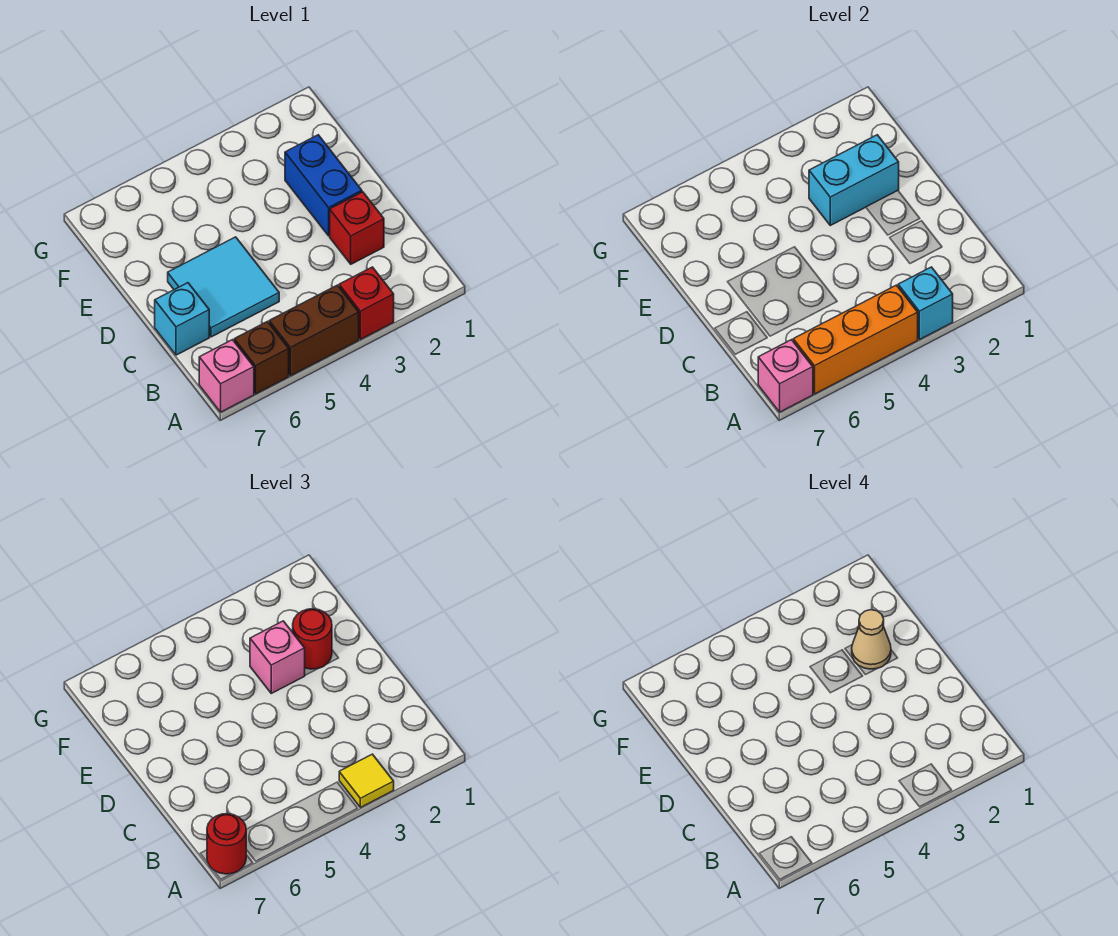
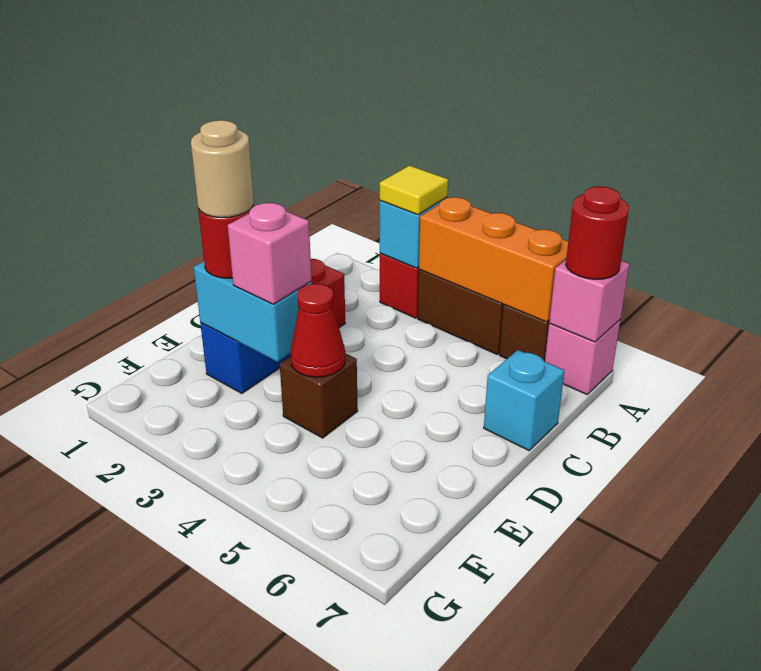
cyan tile C5:D6 level 1 -> none
tan cone E2 level 4 -> tan round brick E2 level 4
none -> brown brick E4 level 1
none -> red cone E4 level 2

